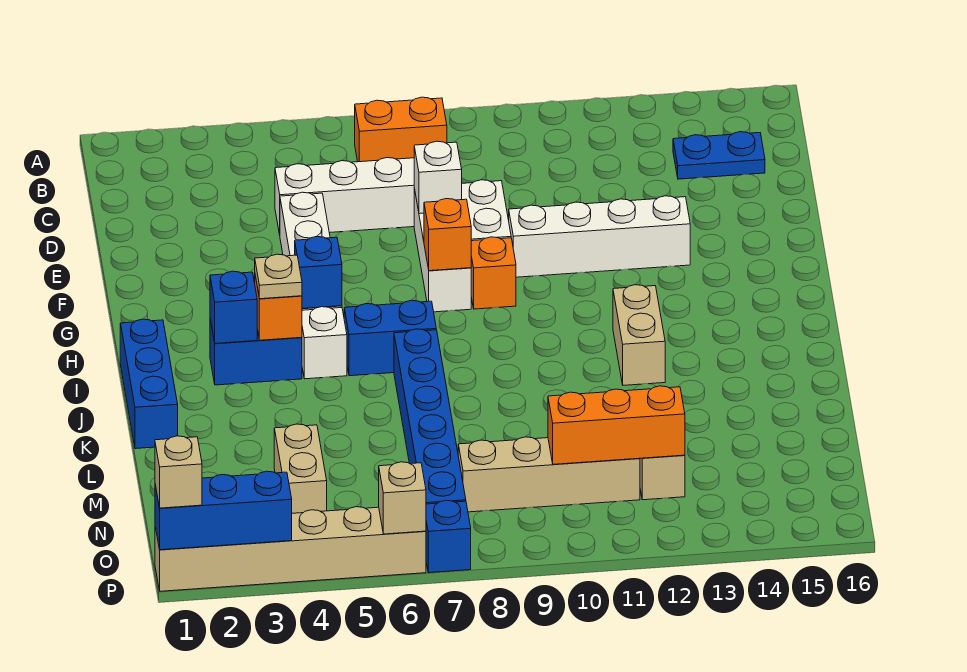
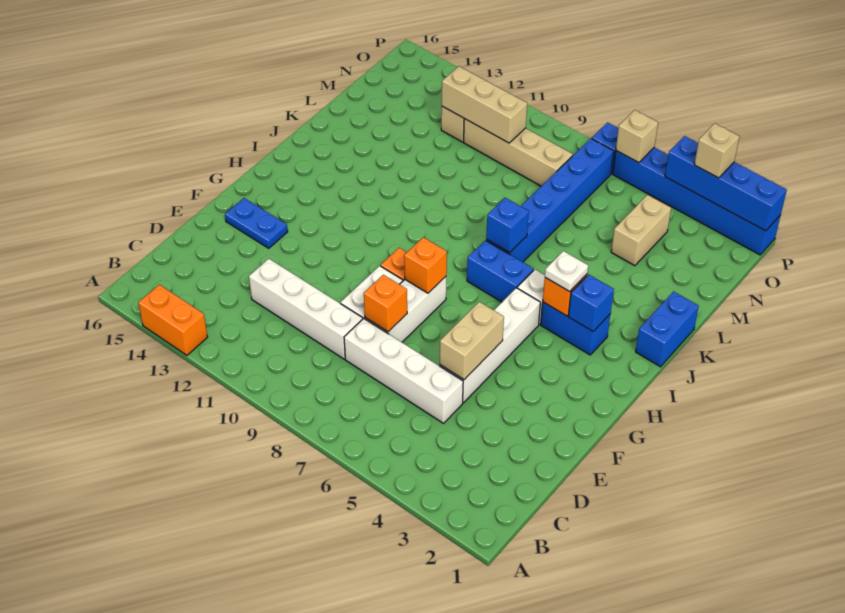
orange brick B7:B8 level 1 -> orange brick A13:A14 level 1
blue plate C14:C15 level 1 -> blue plate F14:F15 level 1
white brick E8 level 2 -> orange brick E8 level 2
white brick F10:F13 level 1 -> white brick D9:D12 level 1
blue brick H5 level 2 -> blue brick J7 level 2
blue brick I1:K1 level 1 -> blue brick J1:K1 level 1
tan plate I4 level 3 -> white plate I4 level 3
tan brick I12:J12 level 1 -> tan brick E5:F5 level 2
orange brick N10:N12 level 2 -> tan brick N10:N12 level 2
tan brick P1:P6 level 1 -> blue brick P1:P6 level 1
blue brick P1:P3 level 2 -> blue brick P1:P4 level 2
tan brick P1 level 3 -> tan brick P3 level 3

